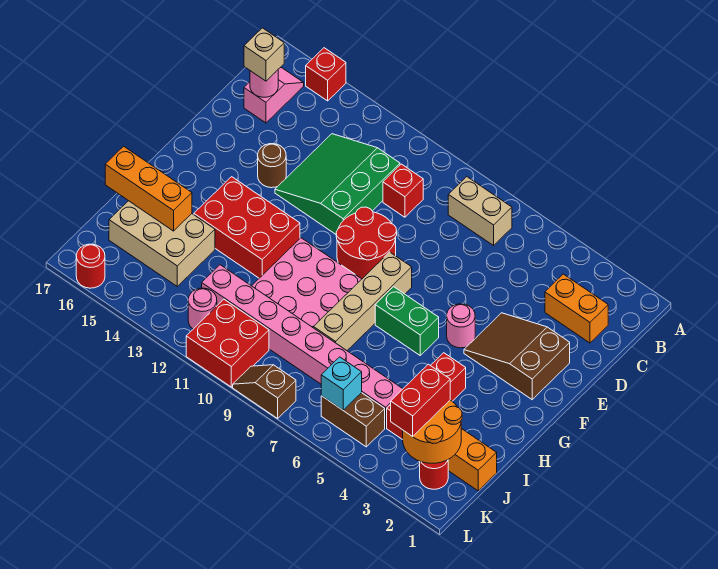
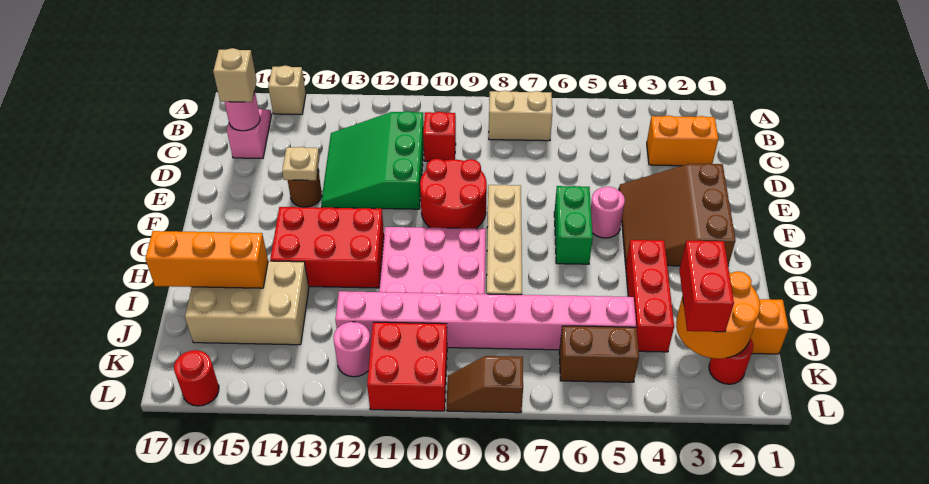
red brick A15 level 1 -> tan brick A15 level 1
brown slope E2:F4 level 1 top 2 -> brown slope E2:G4 level 1 top 2
none -> tan plate E14 level 2
green brick G6:G7 level 1 -> green brick F6:G6 level 1
cyan brick K6 level 2 -> none

